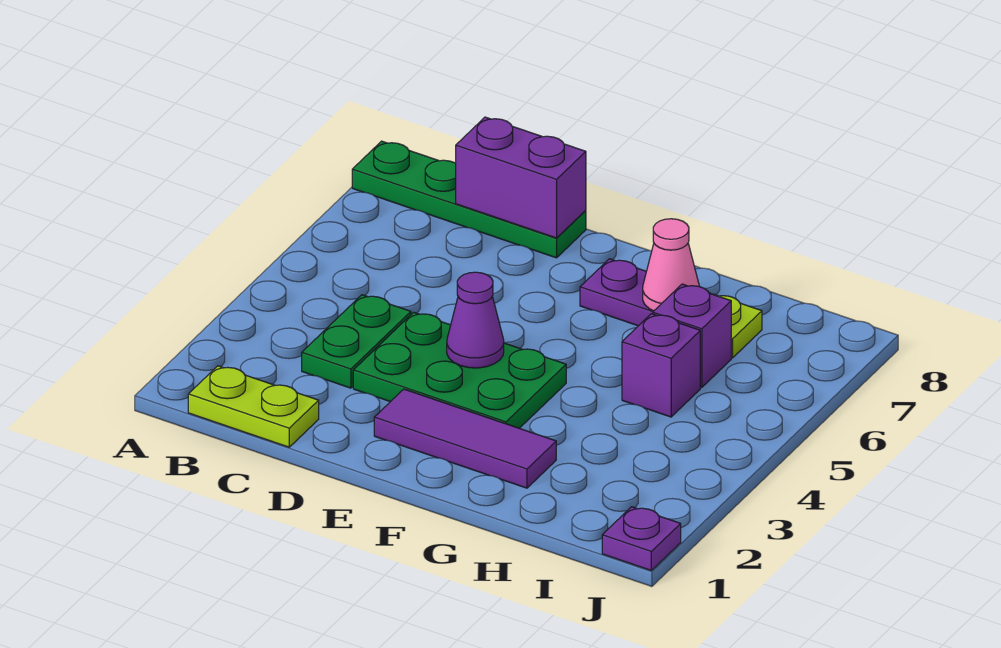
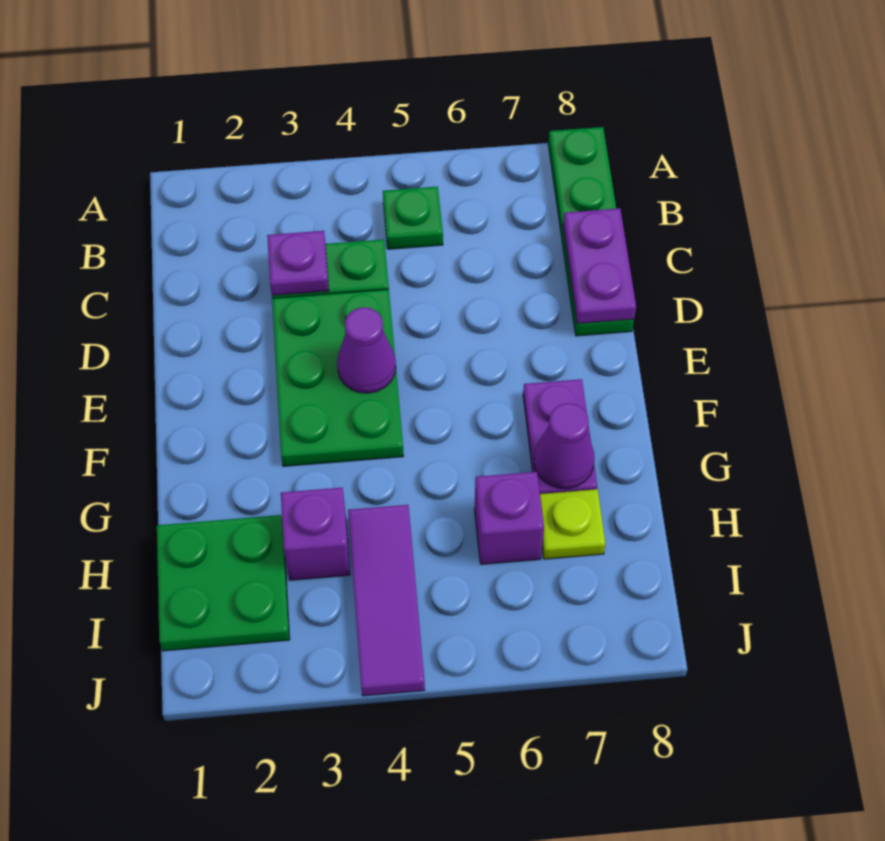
lime plate B1:C1 level 1 -> none
none -> green plate B5 level 1
purple brick C8:D8 level 2 -> purple plate C8:D8 level 2
purple tile E2:G2 level 1 -> purple tile H4:J4 level 1
pink cone G7 level 2 -> purple cone G7 level 2
none -> green plate H1:I2 level 1
purple brick H5 level 1 -> purple brick H3 level 1
purple plate J1 level 1 -> purple plate C3 level 2

